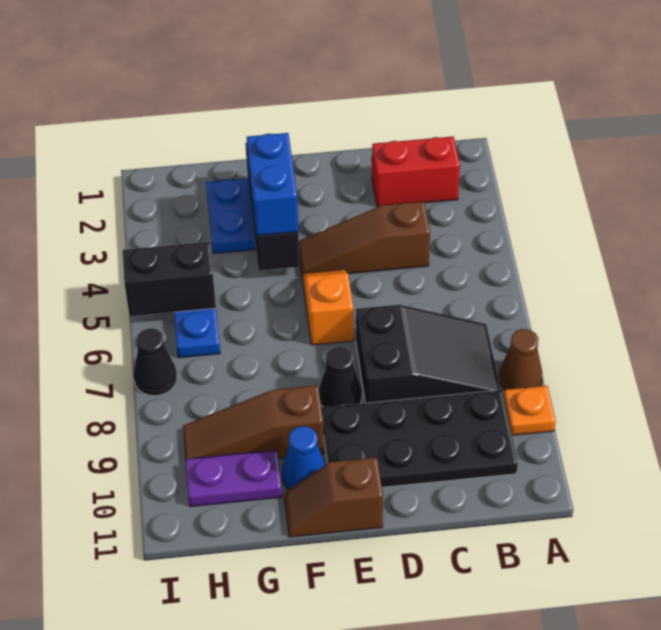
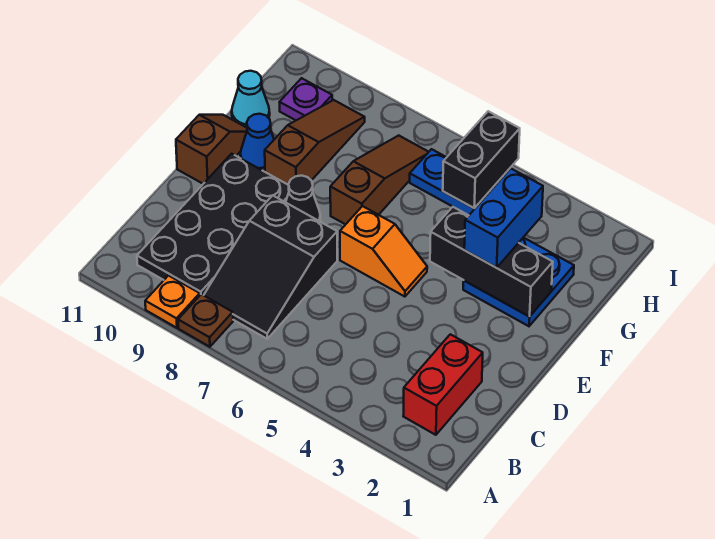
brown cone A8 level 1 -> brown plate A8 level 1
brown slope C4:E4 level 1 top C -> brown slope F7:H7 level 1 top F
blue brick F3:F4 level 3 -> blue brick F3:G3 level 3
purple plate G10:H10 level 1 -> purple plate H10 level 1
none -> cyan cone G11 level 1
black cone I7 level 1 -> none

